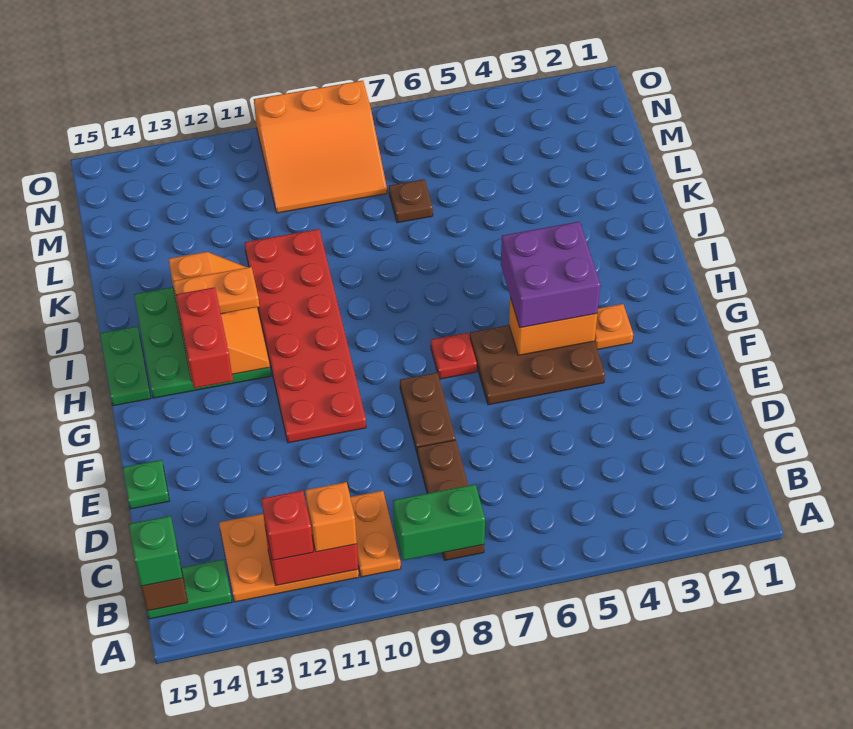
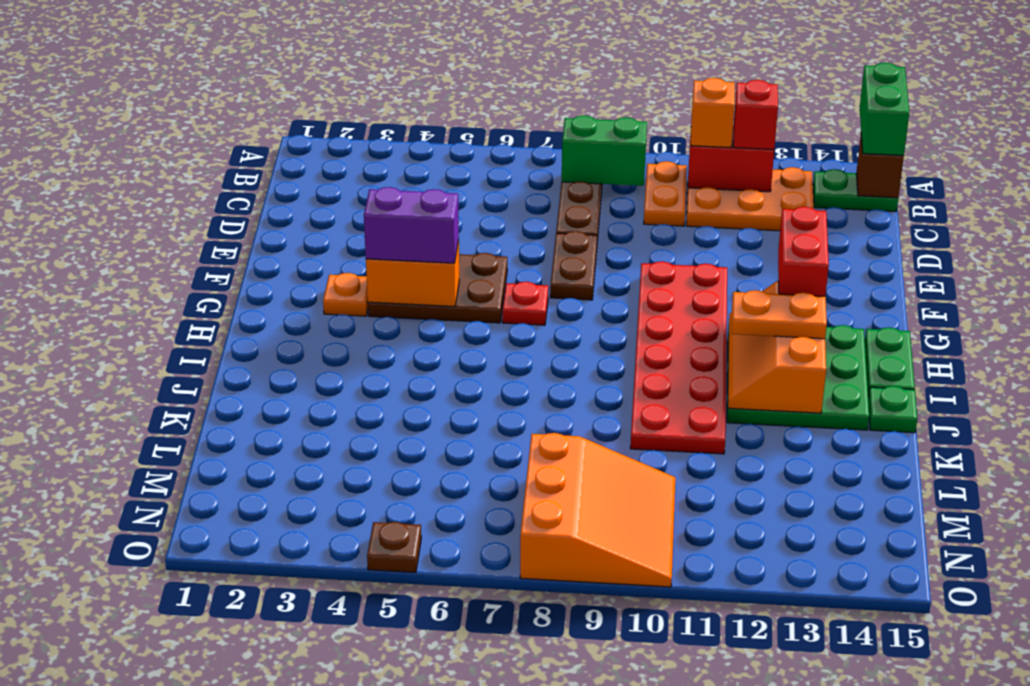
green brick B15 level 3 -> green brick A15:B15 level 3
green plate E15 level 1 -> green plate J15 level 1
purple brick G4:H5 level 3 -> purple brick G4:G5 level 3
brown plate L7 level 1 -> brown plate O5 level 1
orange slope M8:O10 level 1 top O -> orange slope M8:O10 level 1 top 8

